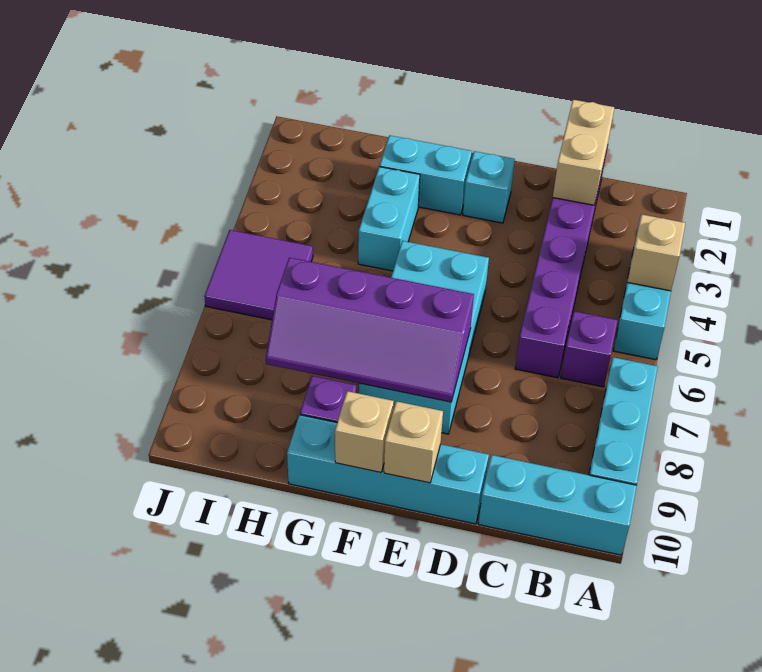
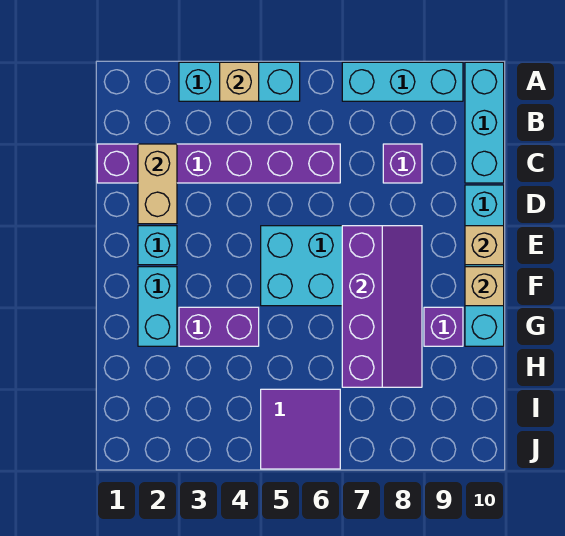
purple brick B6 level 1 -> purple brick C8 level 1
tan brick C1:C2 level 2 -> tan brick C2:D2 level 2
cyan brick G3:G4 level 1 -> purple brick G3:G4 level 1

